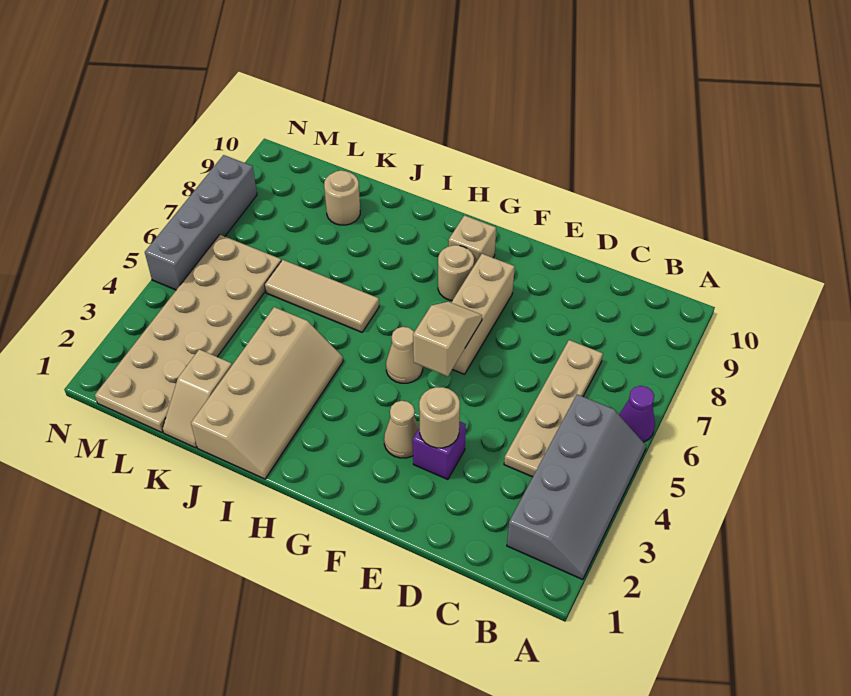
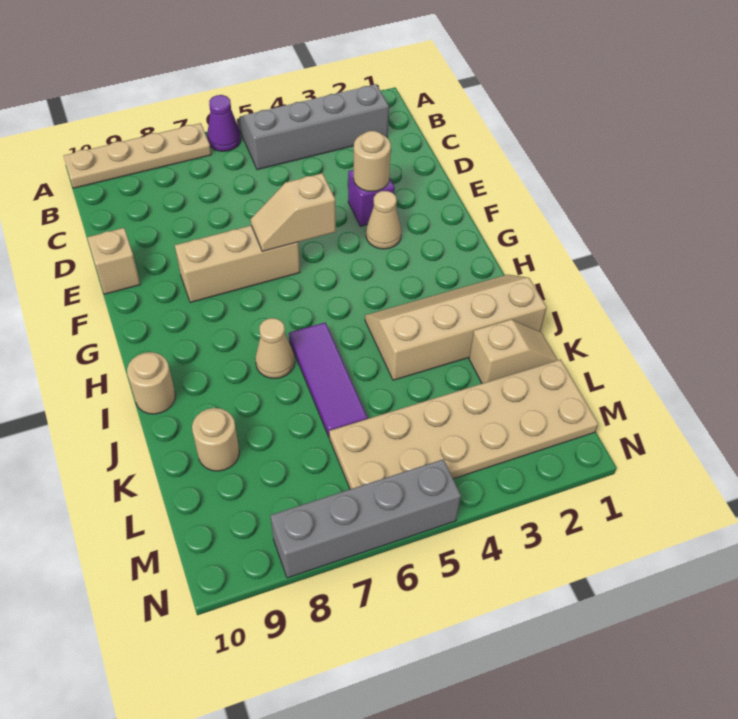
tan plate C4:C7 level 1 -> tan plate A7:A10 level 1
tan cone G5 level 1 -> tan cone I7 level 1
tan round brick G8 level 1 -> tan round brick I10 level 1
tan brick G9 level 1 -> tan brick E10 level 1
tan tile I6:K6 level 1 -> purple tile I6:K6 level 1

